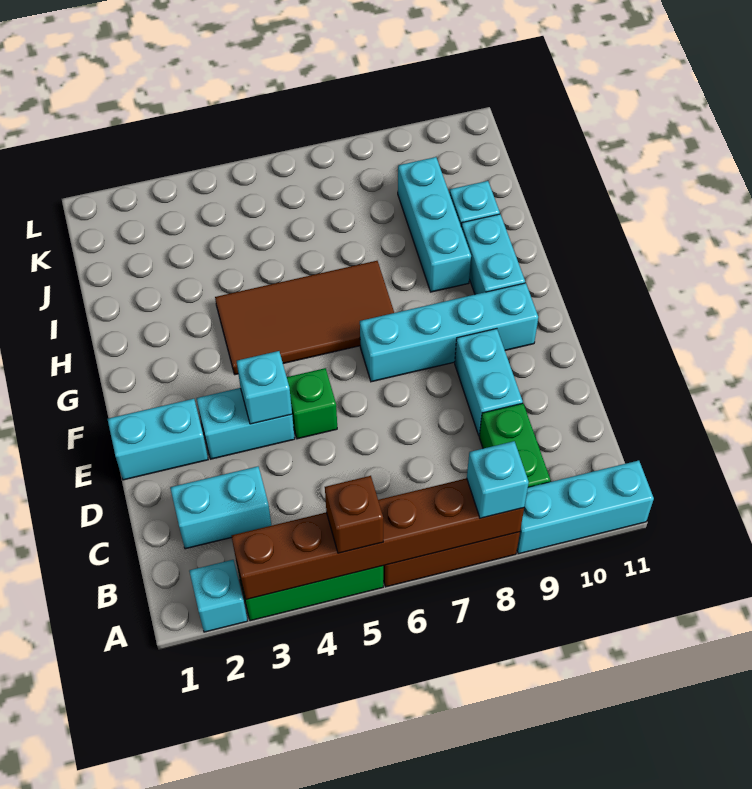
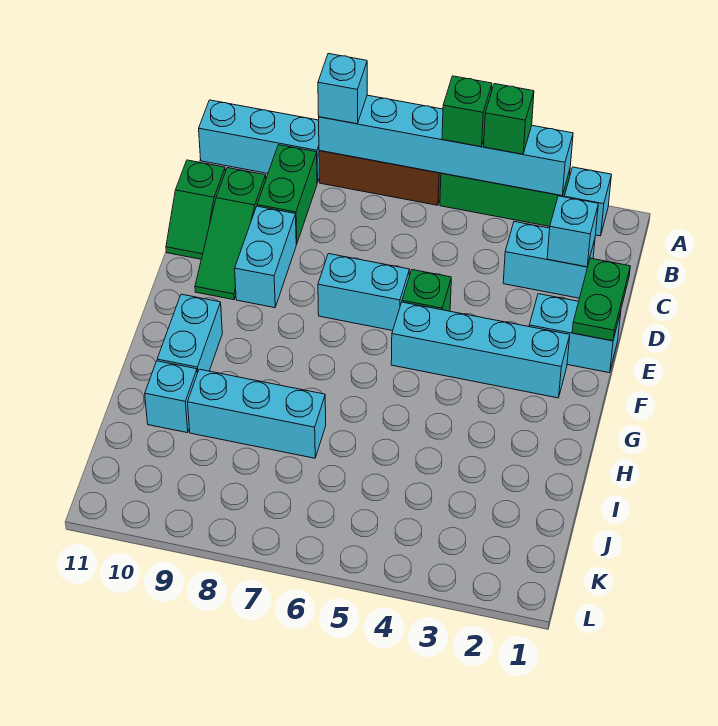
brown brick A3:A8 level 2 -> cyan brick A3:A8 level 2
none -> green brick A4 level 3
brown brick A5 level 3 -> green brick A5 level 3
none -> green slope C10:E10 level 1 top C
none -> green slope C11:D11 level 1 top C
none -> green plate D1:E1 level 2
cyan brick E3:E4 level 1 -> cyan brick E6:E7 level 1
cyan brick E4 level 2 -> cyan brick C2 level 2
cyan brick F7:F10 level 1 -> cyan brick F2:F5 level 1
brown tile G4:H7 level 1 -> none
cyan brick H9:J9 level 1 -> cyan brick I7:I9 level 1

